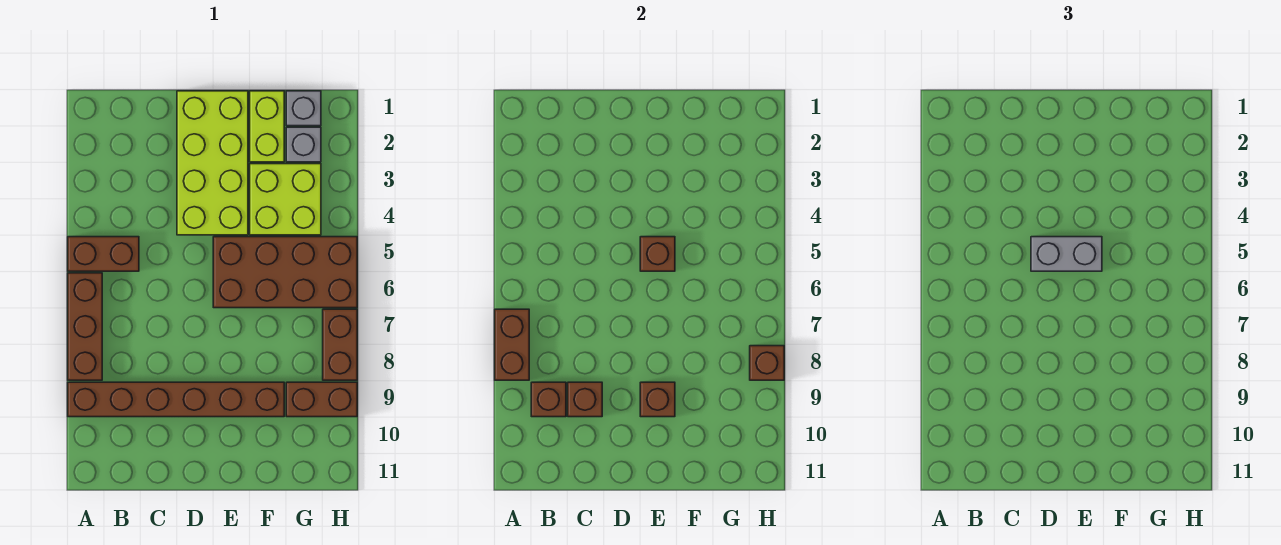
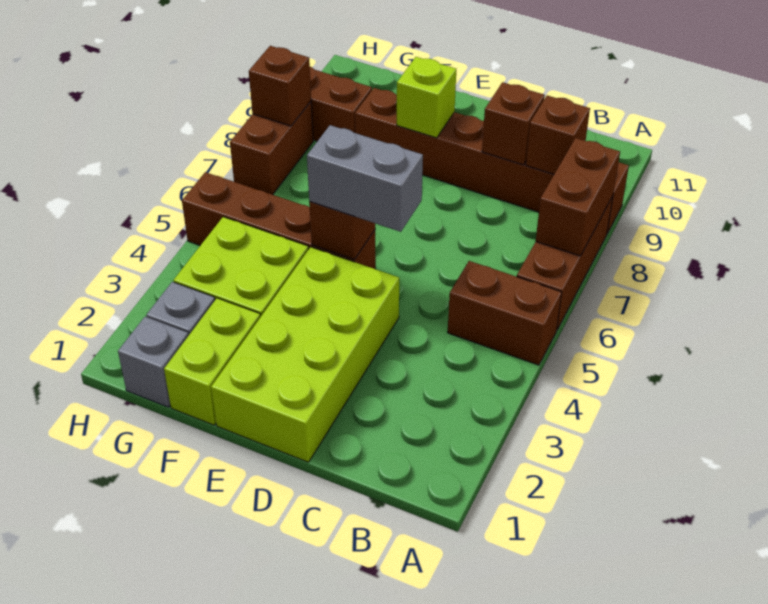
brown brick E5:H6 level 1 -> brown brick E5:H5 level 1
brown brick E9 level 2 -> lime brick E9 level 2

